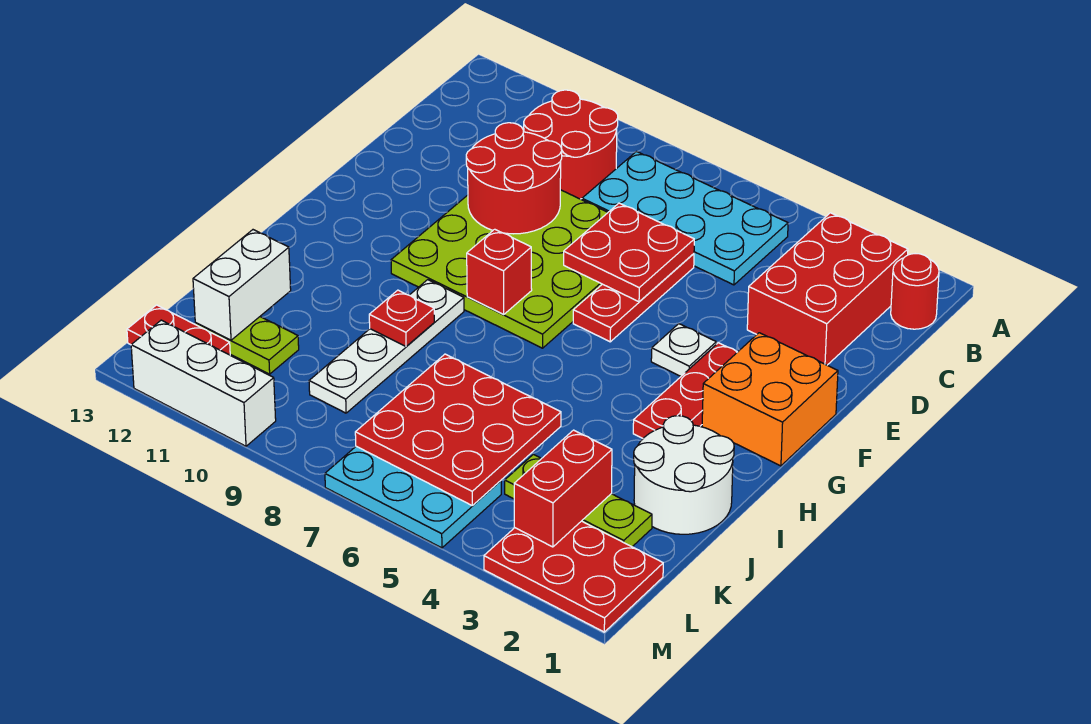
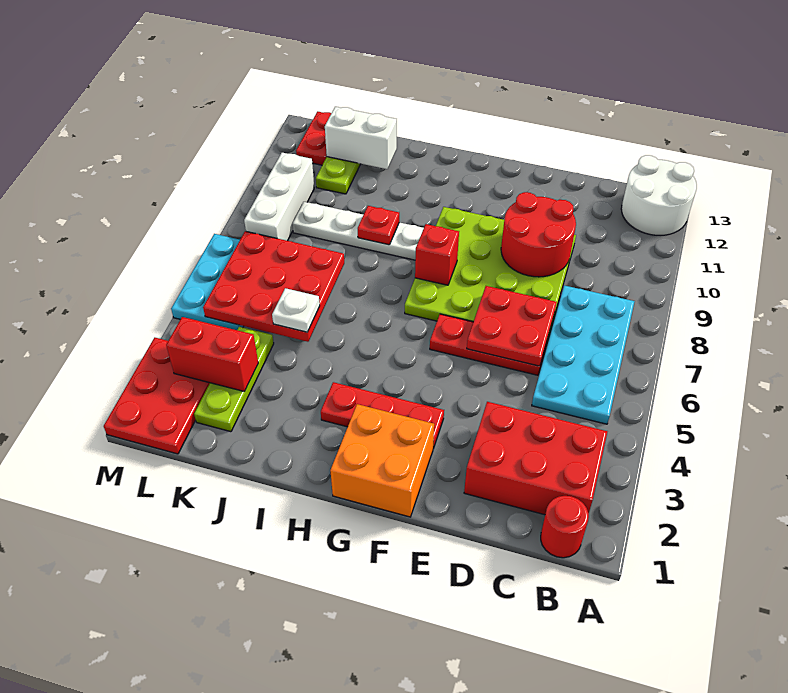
red round brick B9:C10 level 1 -> none
white plate F4 level 1 -> white plate J5 level 3
white round brick I1:J2 level 1 -> white round brick A12:B13 level 1
white brick M10:M12 level 1 -> white brick L8:L10 level 1

